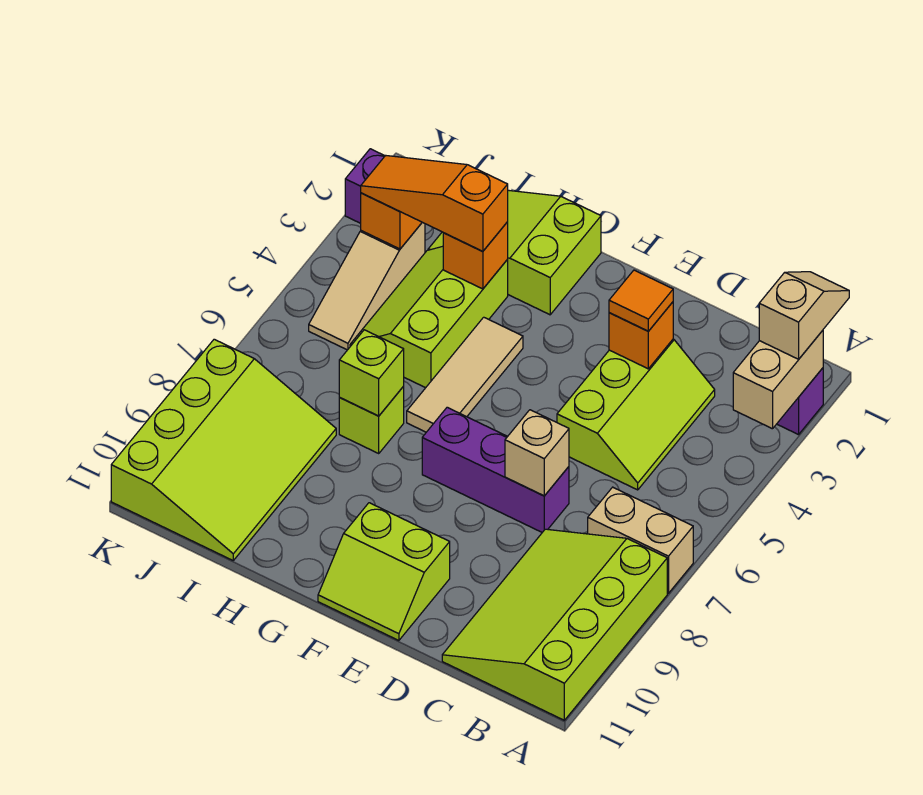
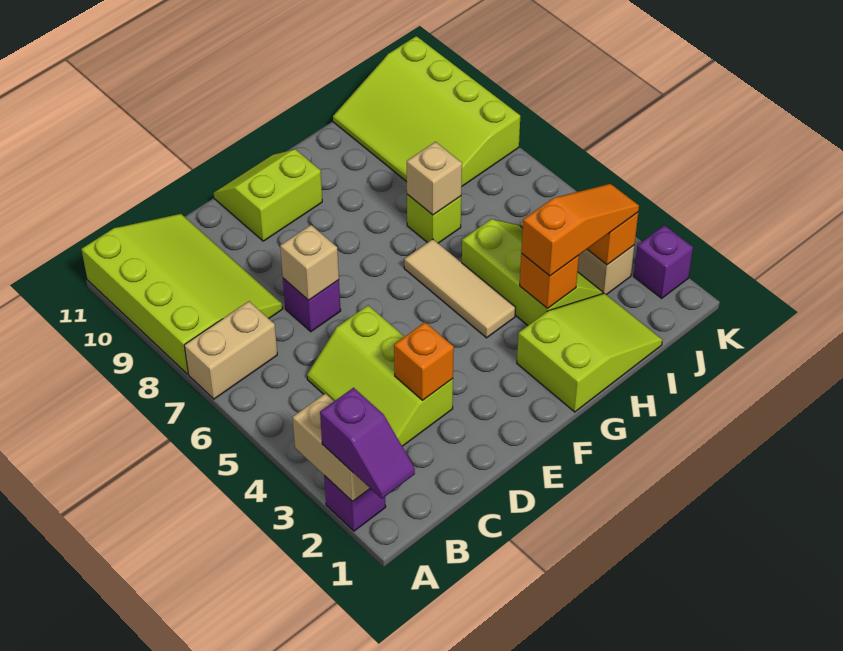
tan slope A1:A2 level 3 top 2 -> purple slope A1:A2 level 3 top 2
orange tile D3 level 3 -> none
purple brick D7:F7 level 1 -> purple brick D7 level 1
lime brick H7 level 2 -> tan brick H7 level 2

